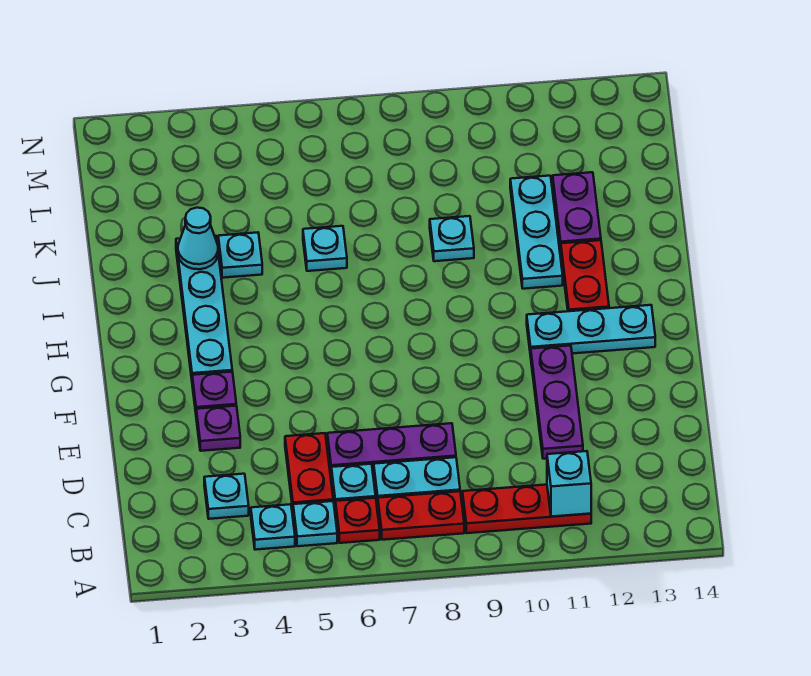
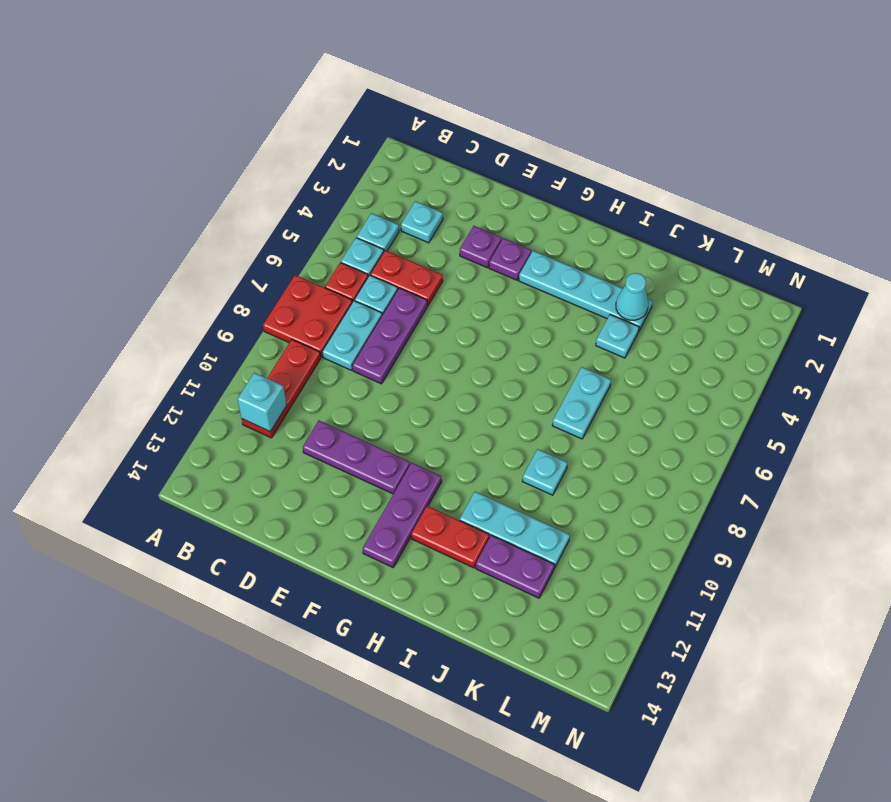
red plate B7:B8 level 1 -> red plate A7:B8 level 1
cyan plate G11:G13 level 1 -> purple plate G11:G13 level 1
cyan plate J6 level 1 -> cyan plate J6:J7 level 1

